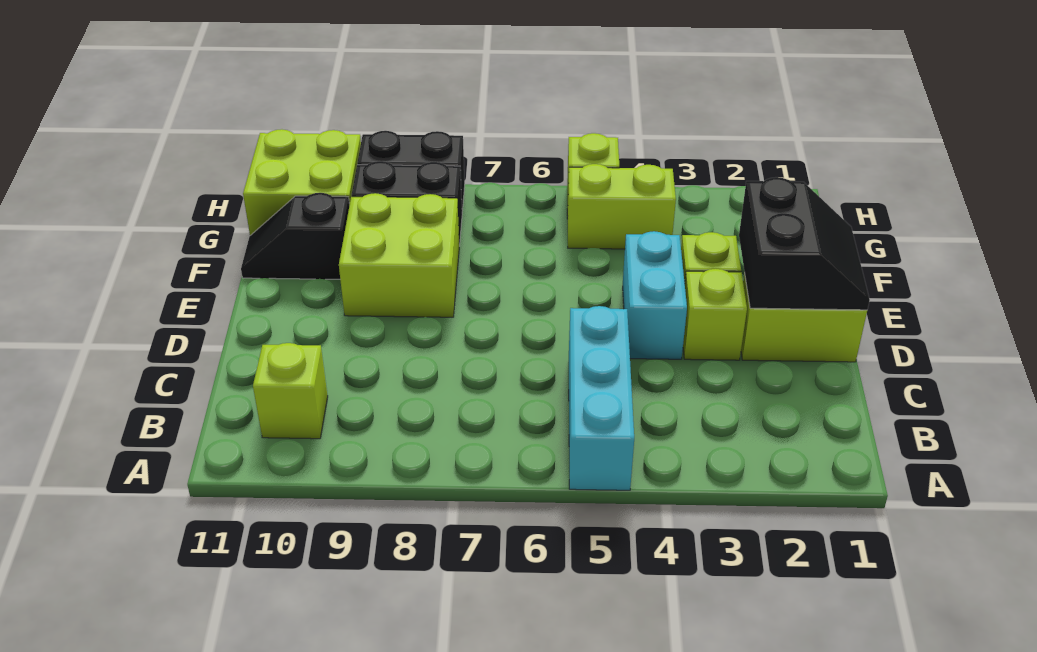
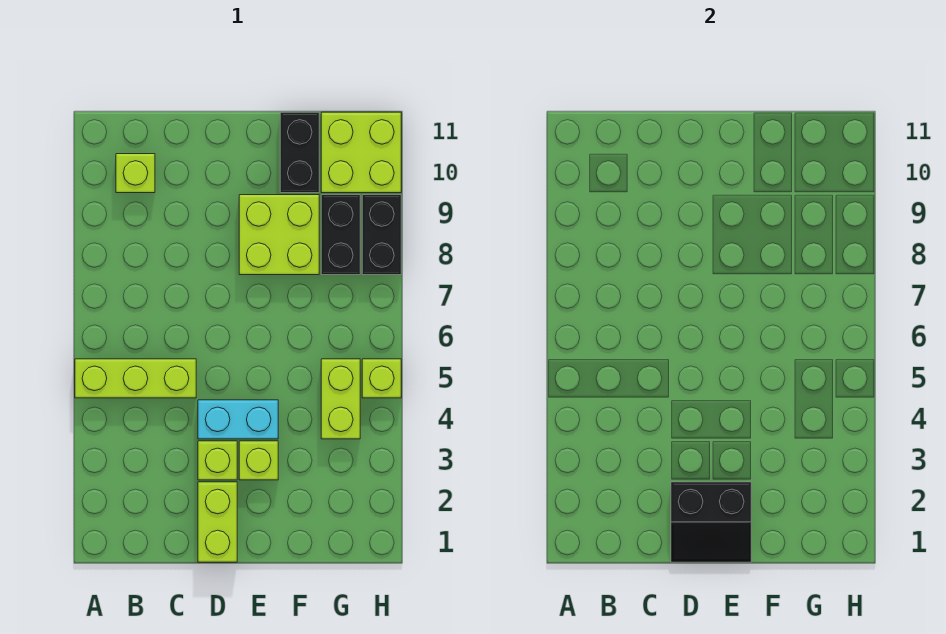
cyan brick A5:C5 level 1 -> lime brick A5:C5 level 1
black slope F10:F11 level 1 top 10 -> black brick F10:F11 level 1

